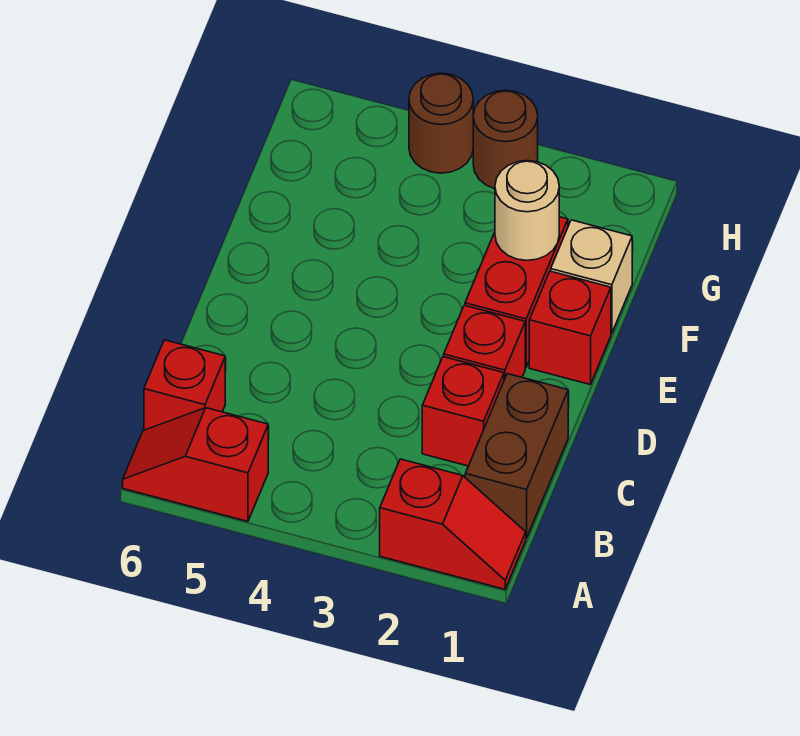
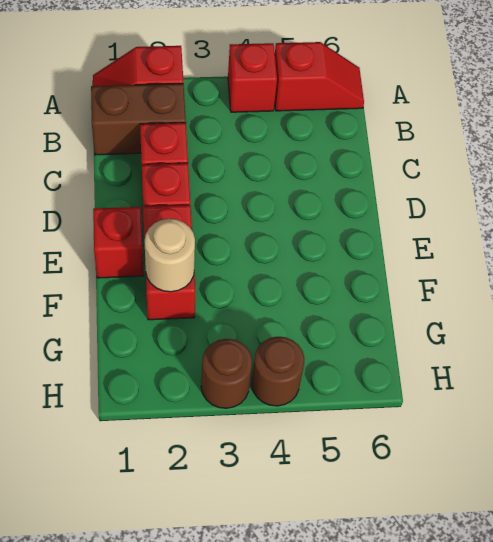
brown brick B1:C1 level 1 -> brown brick B1:B2 level 1
red brick B6 level 1 -> red brick A4 level 1
tan brick F1 level 1 -> none

